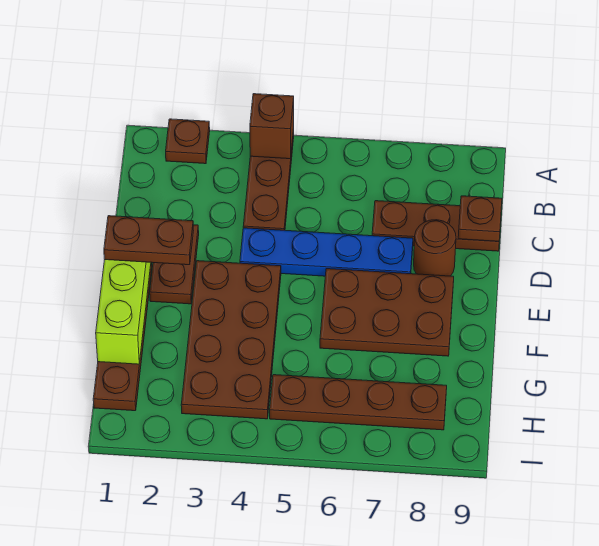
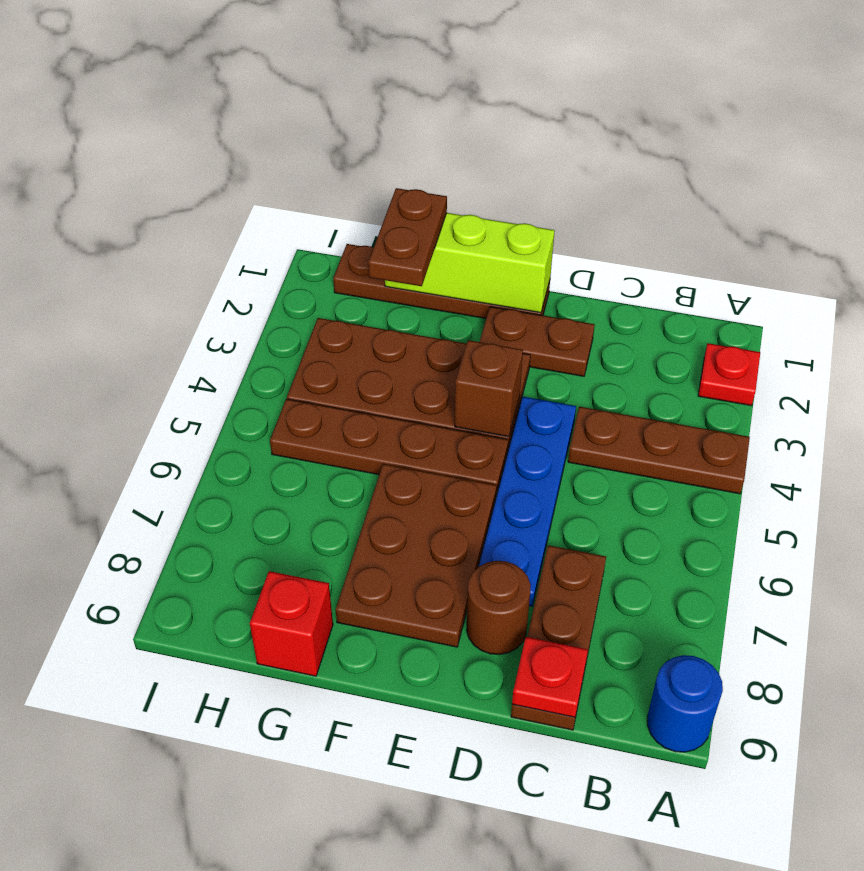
brown plate A2 level 1 -> red plate A2 level 1
brown brick A4 level 2 -> brown brick E4 level 2
none -> blue round brick A9 level 1
brown plate C9 level 2 -> red plate C9 level 2
brown plate E1:E2 level 3 -> brown plate G1:G2 level 3
none -> red brick G9 level 1
brown plate H5:H8 level 1 -> brown plate E5:H5 level 1

